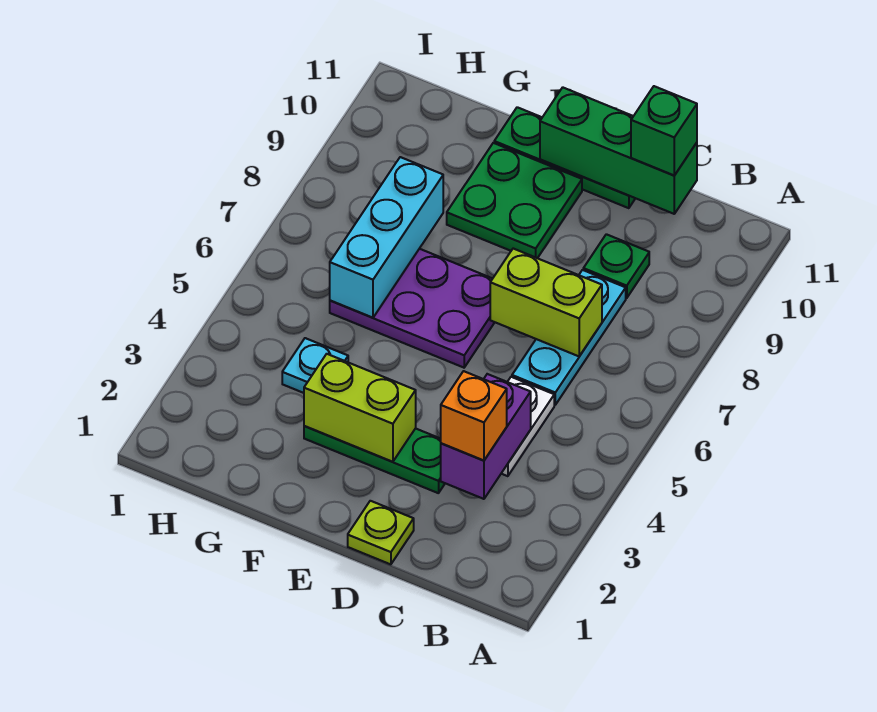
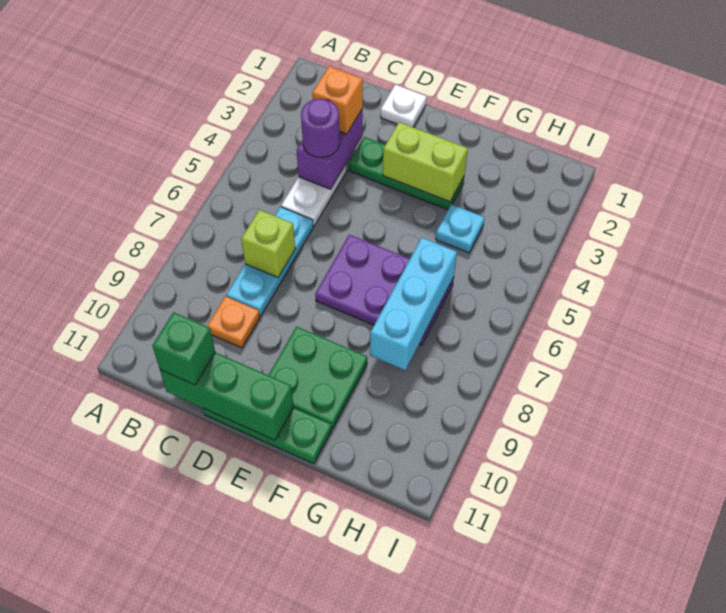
none -> purple round brick C4 level 3
lime brick C7:D7 level 2 -> lime brick C7 level 2
green plate C9 level 1 -> orange plate C9 level 1
lime plate D1 level 1 -> white plate D1 level 1

